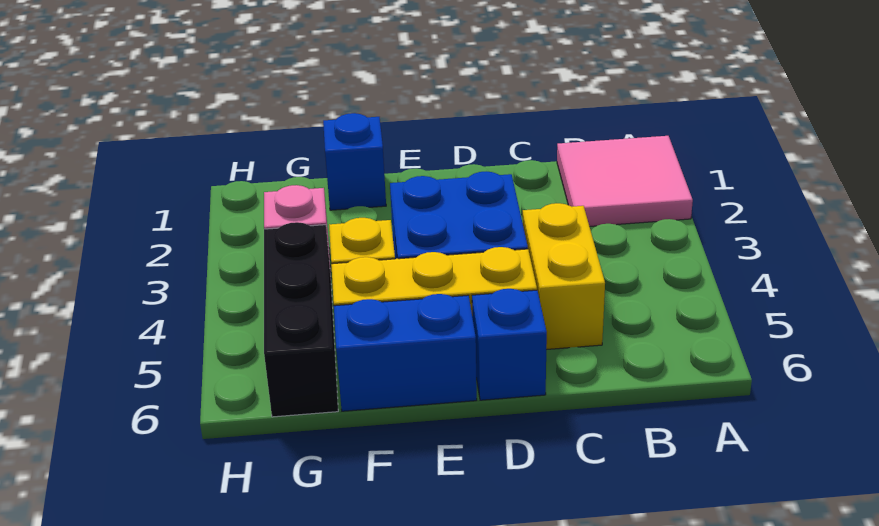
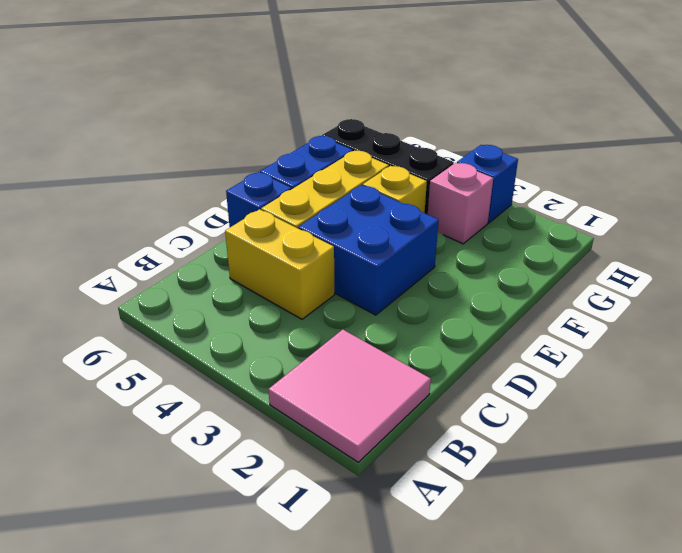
blue brick F1 level 1 -> blue brick H3 level 1

